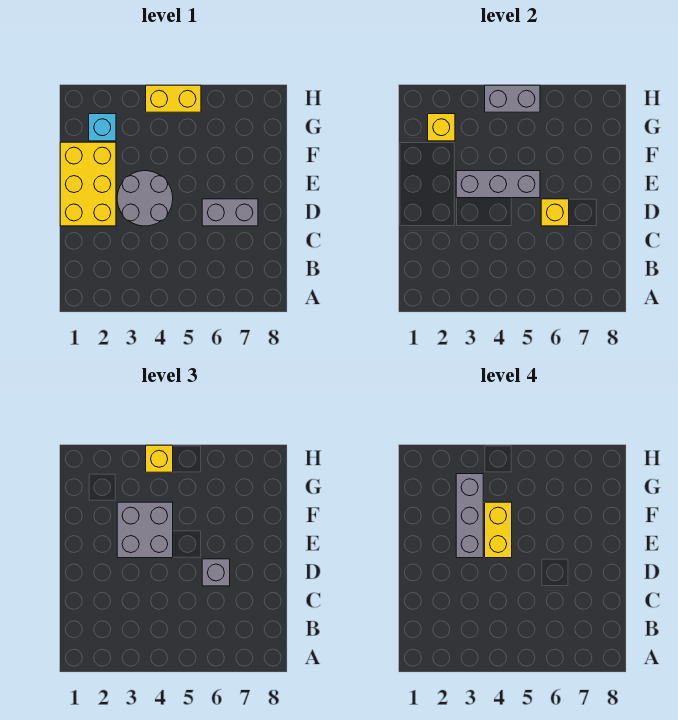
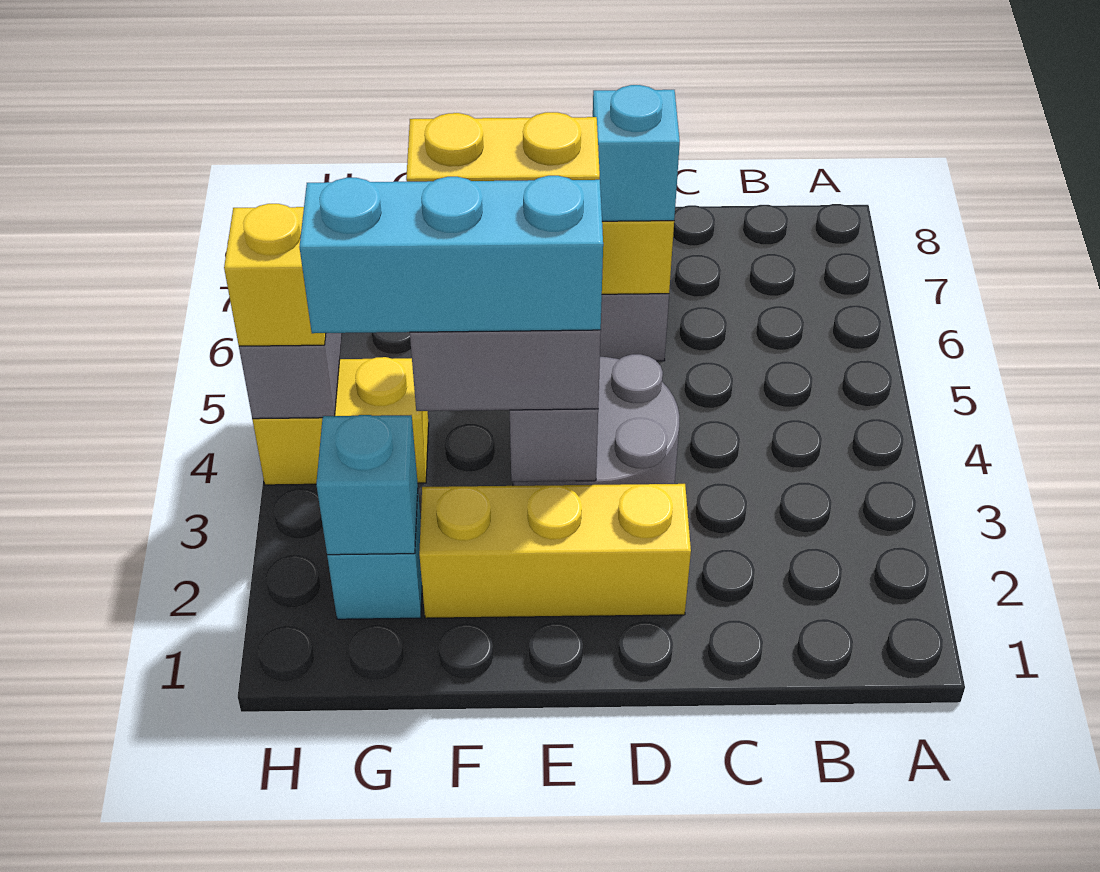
yellow brick D1:F2 level 1 -> yellow brick D2:F2 level 1
grey brick D6 level 3 -> cyan brick D6 level 3
grey brick E3:G3 level 4 -> cyan brick E3:G3 level 4
yellow brick G2 level 2 -> cyan brick G2 level 2
yellow brick H4:H5 level 1 -> yellow brick G4:H4 level 1

